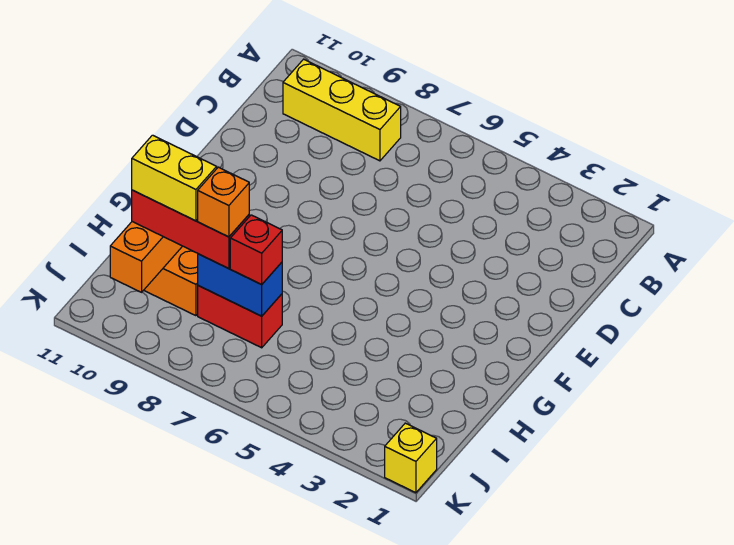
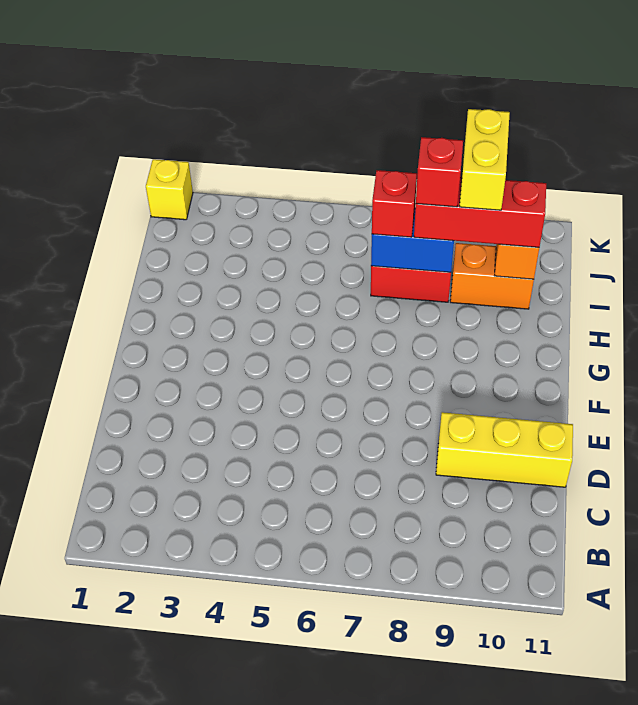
yellow brick B8:B10 level 1 -> yellow brick D9:D11 level 1
orange brick I8 level 4 -> red brick I8 level 4
yellow brick I9:I10 level 4 -> yellow brick I9:J9 level 4

